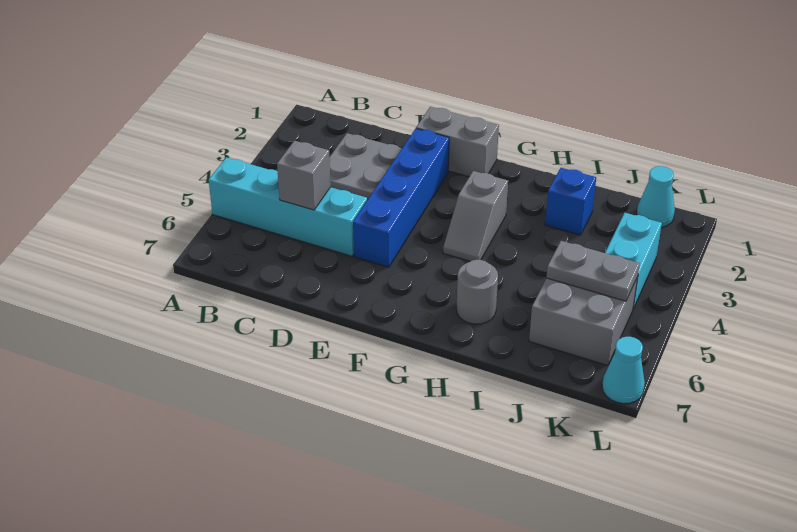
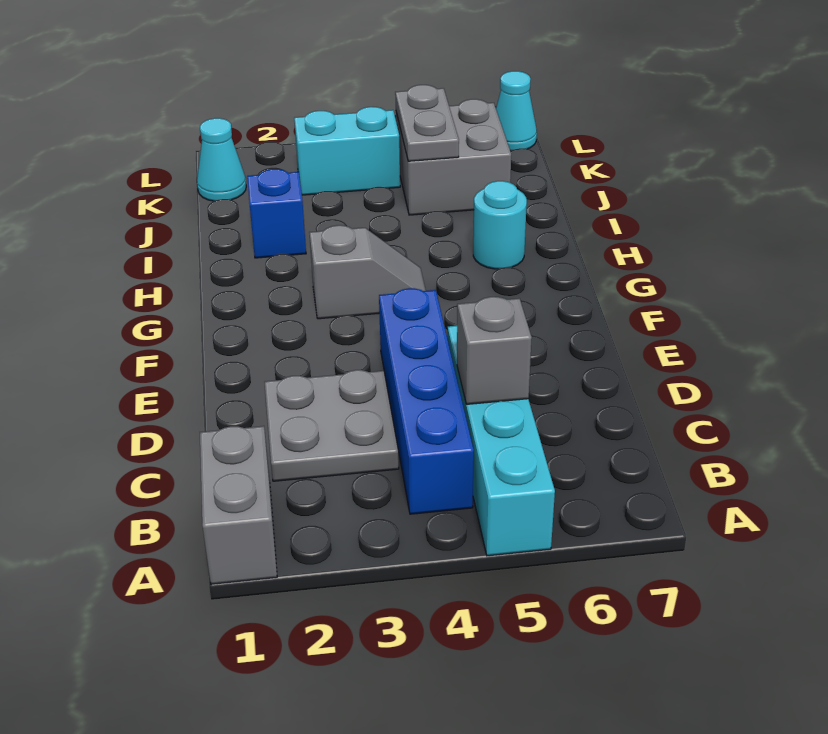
grey brick E1:F1 level 1 -> grey brick A1:B1 level 1
blue brick E2:E5 level 1 -> blue brick B4:E4 level 1
grey round brick H6 level 1 -> cyan round brick H6 level 1

